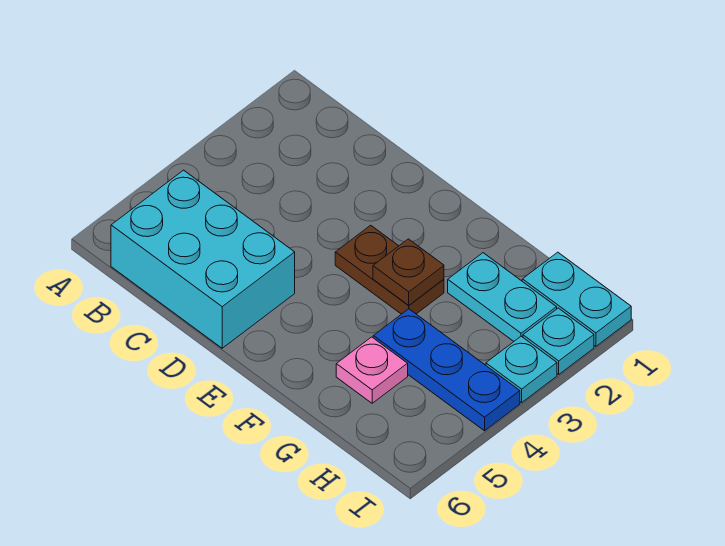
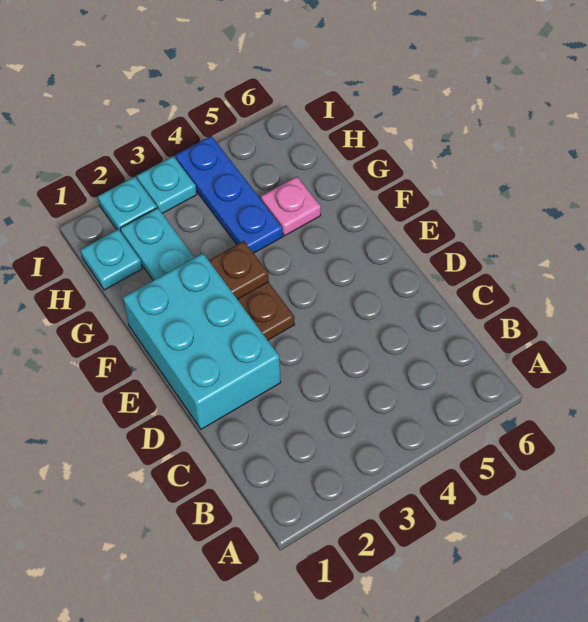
cyan brick B5:D6 level 1 -> cyan brick D1:F2 level 1
cyan plate H1:I1 level 1 -> cyan plate H1 level 1

